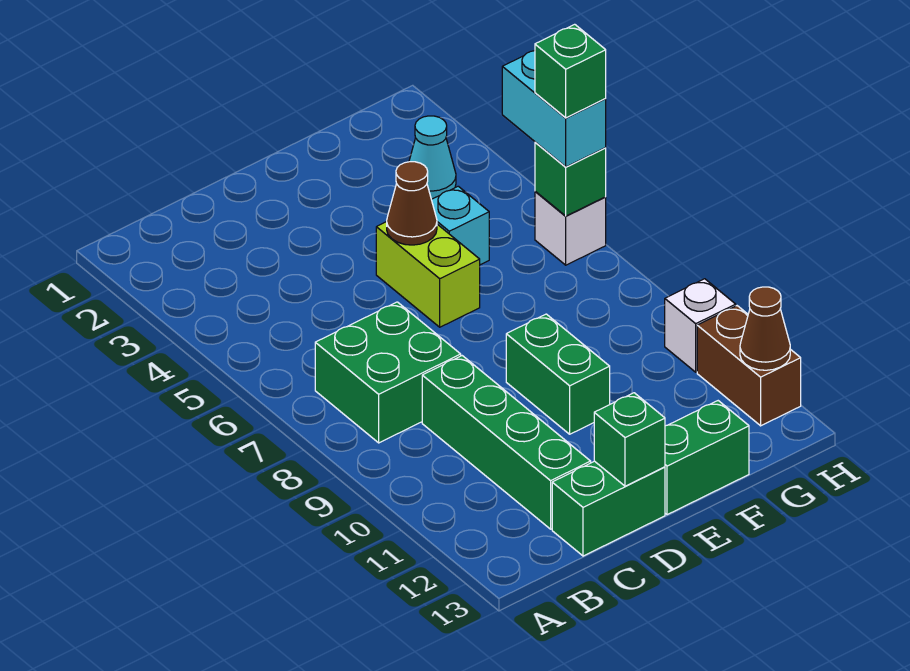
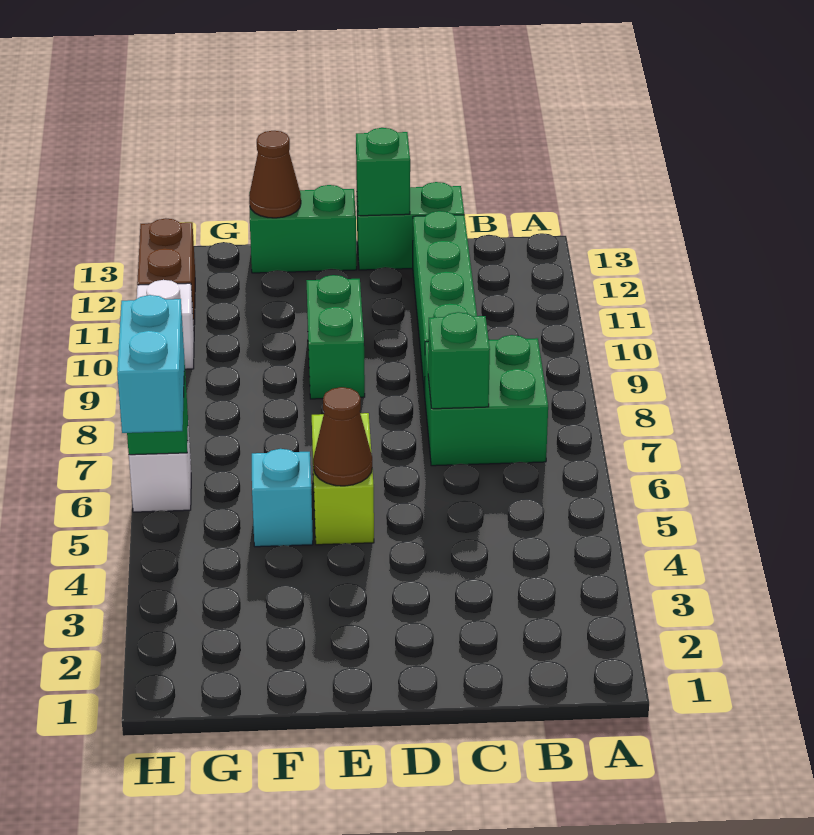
cyan cone G3 level 1 -> none
green brick H6 level 4 -> green brick C7 level 2
brown cone H12 level 2 -> brown cone F13 level 2

